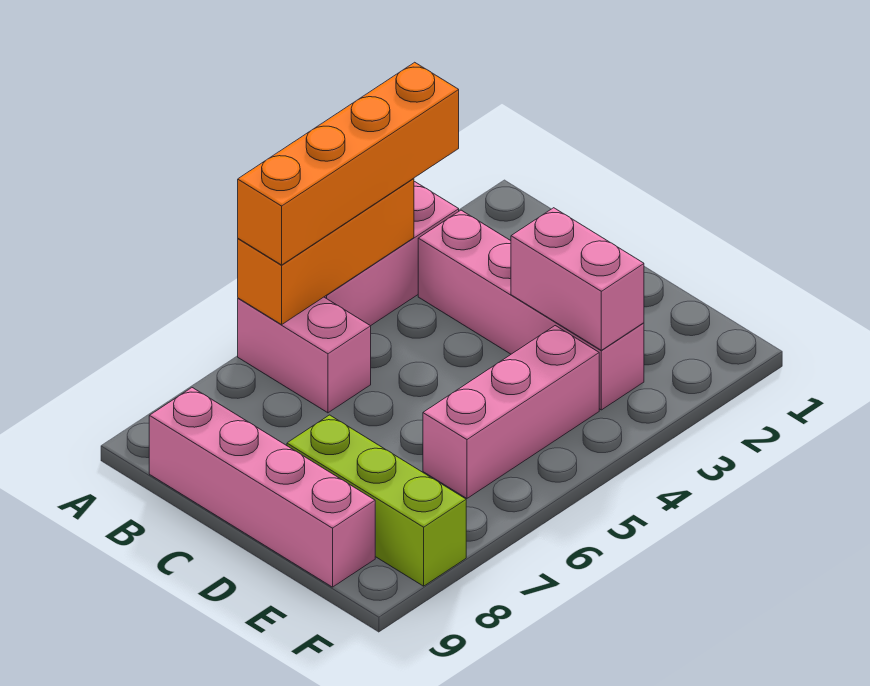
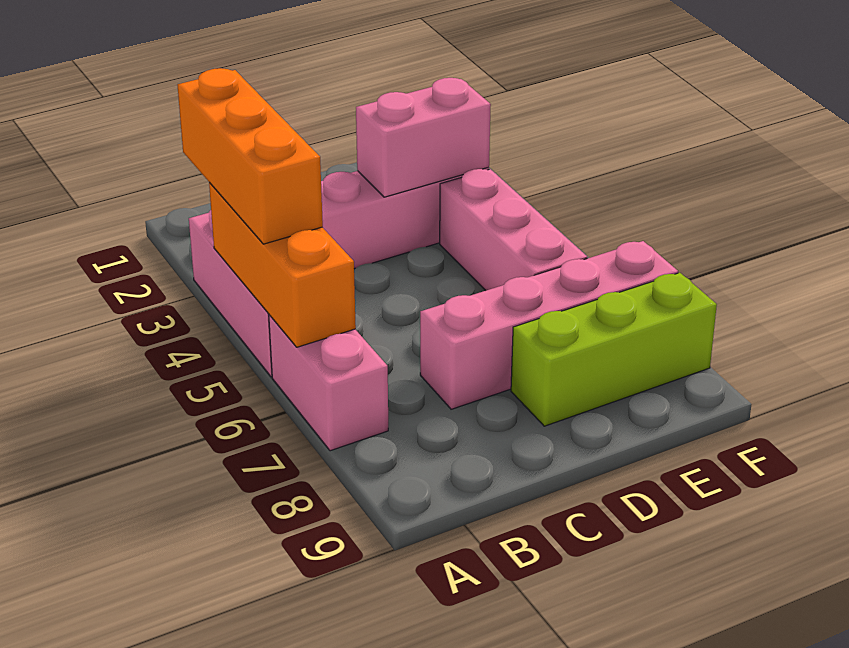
orange brick A3:A6 level 3 -> orange brick A3:A5 level 3
pink brick A6:B6 level 1 -> pink brick A6:A7 level 1
pink brick B9:E9 level 1 -> pink brick C7:F7 level 1

